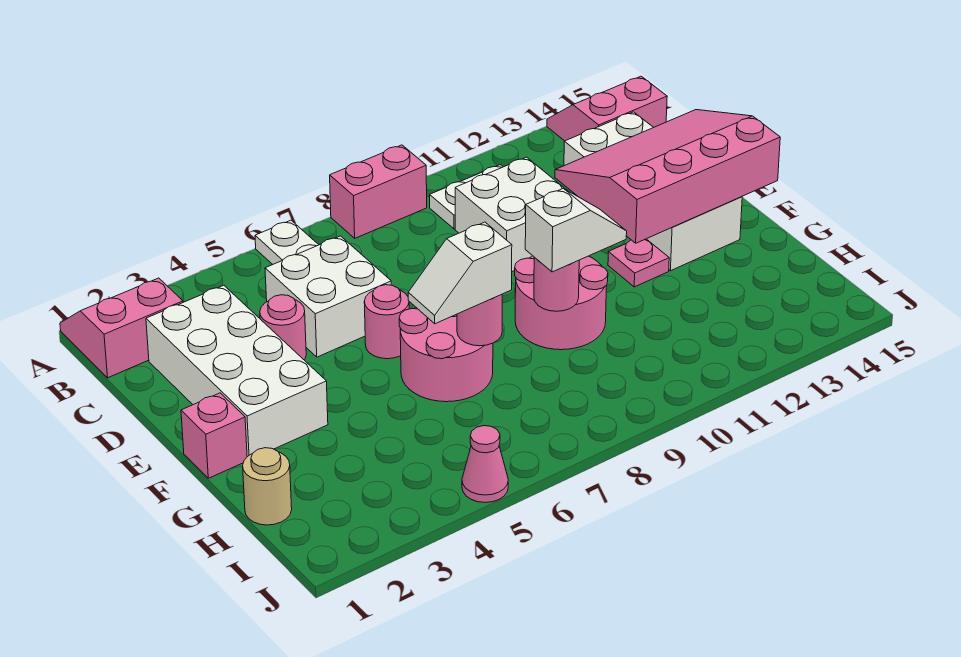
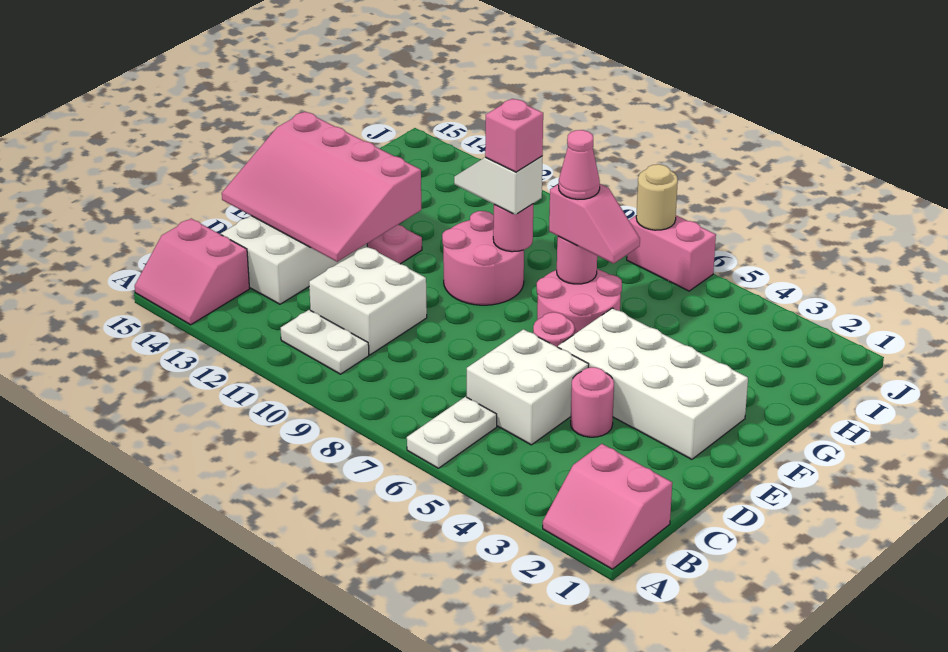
pink brick A8:A9 level 1 -> pink brick J6:J7 level 1
white brick C2:F3 level 1 -> white brick E2:F5 level 1
pink brick F1 level 1 -> pink brick G9 level 4
white slope G6:G7 level 3 top 7 -> pink slope G6:G7 level 3 top 7
tan round brick H1 level 1 -> tan round brick J7 level 2
pink cone J5 level 1 -> pink cone G7 level 4

